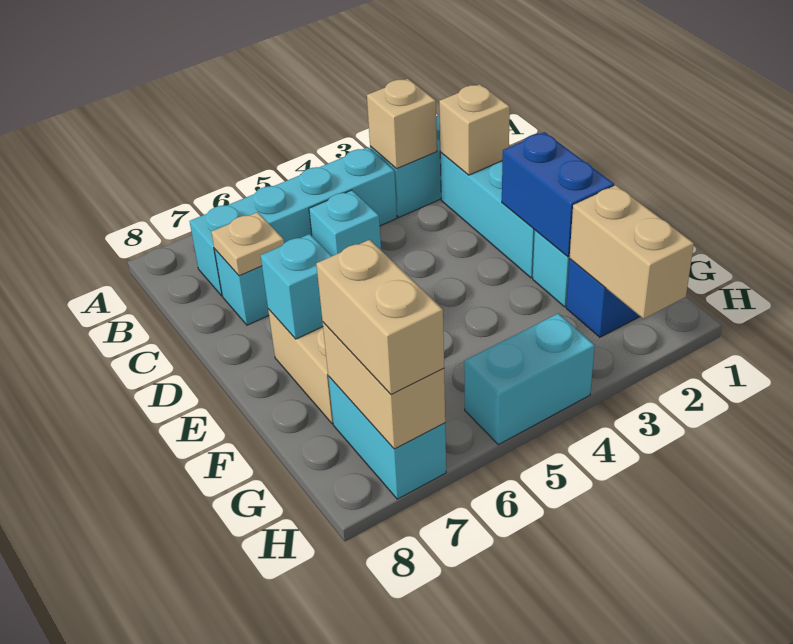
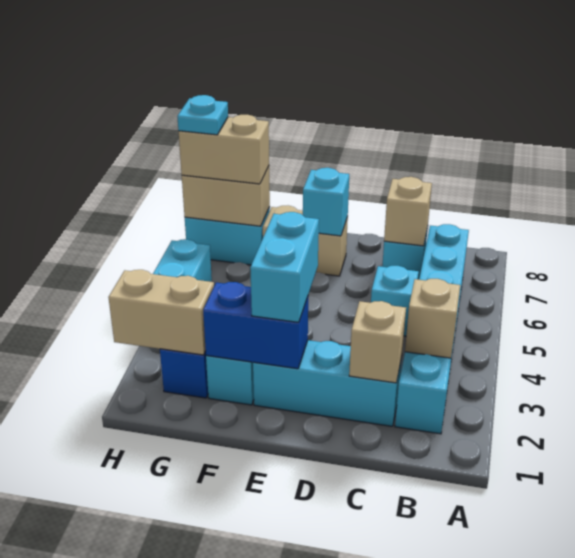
tan plate C7 level 2 -> tan brick C7 level 2
none -> cyan brick E2:E3 level 3
none -> cyan plate H7 level 4

